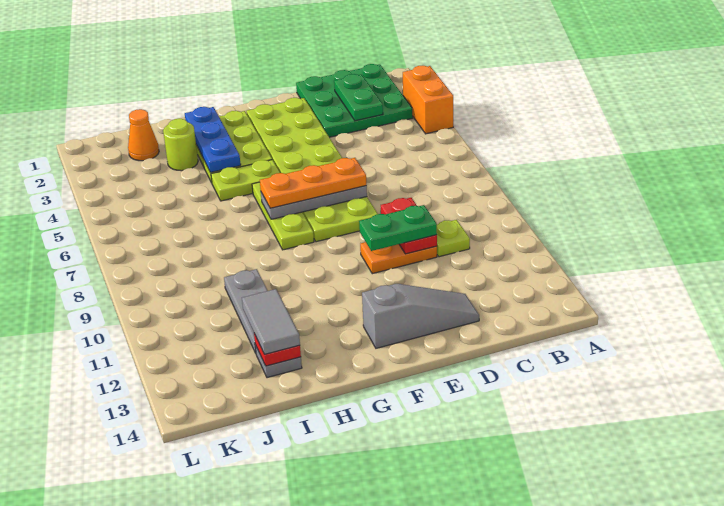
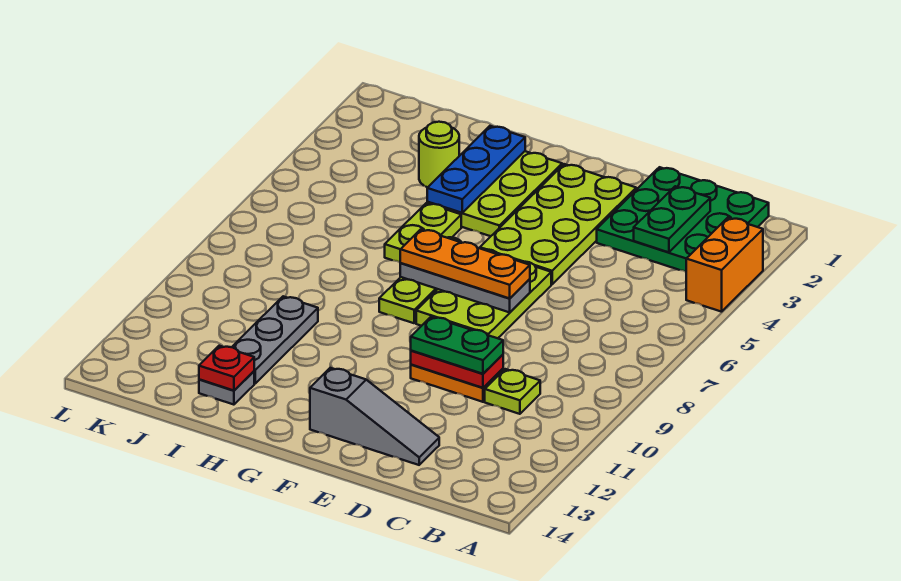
red plate D9:D10 level 2 -> red plate D10:E10 level 2
lime plate G5:H5 level 1 -> lime plate H5:H6 level 1
grey tile I12:I13 level 3 -> none
orange cone J2 level 1 -> none

